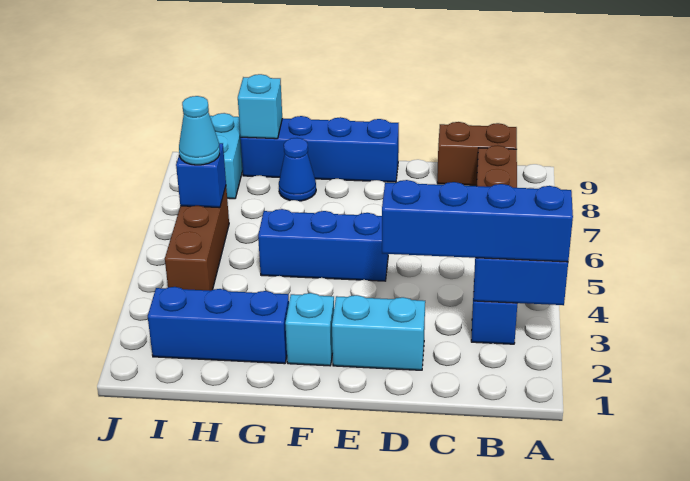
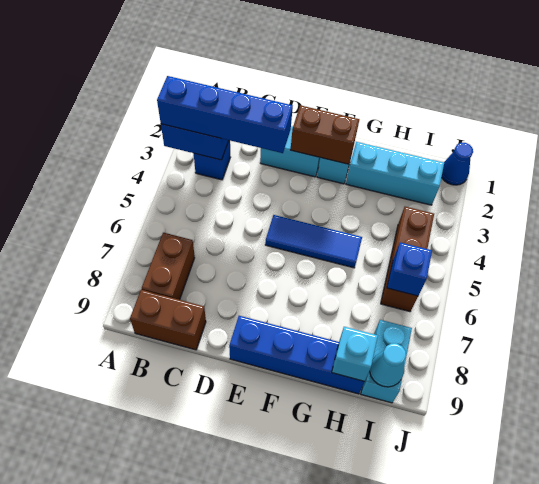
none -> brown brick E2:F2 level 2
blue brick E5:G5 level 1 -> blue tile E5:G5 level 1
blue brick G2:I2 level 1 -> cyan brick G2:I2 level 1
blue cone G8 level 1 -> blue cone J1 level 1
cyan cone I6 level 3 -> cyan cone I9 level 2

